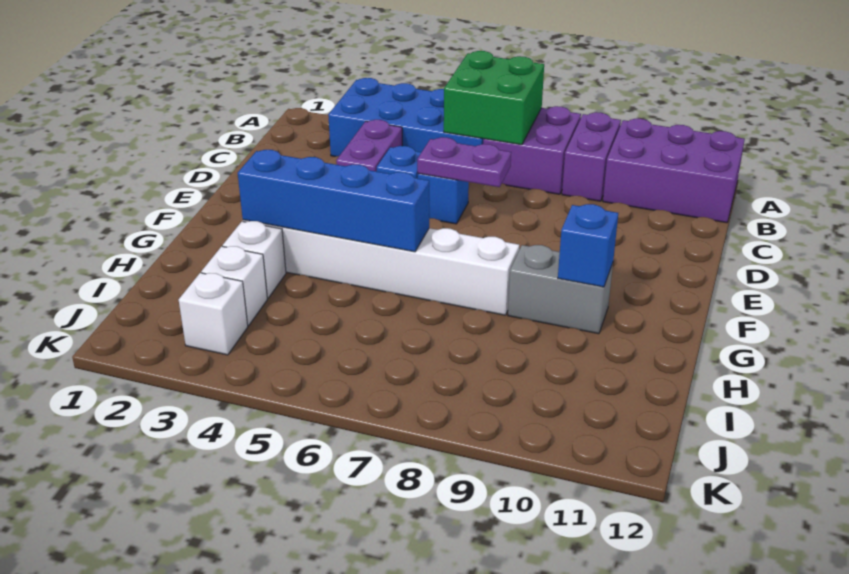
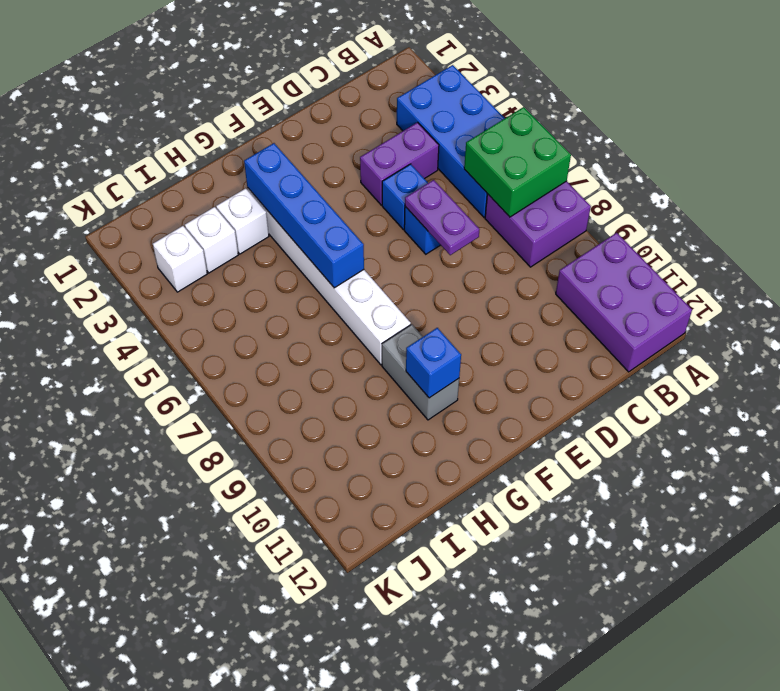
purple brick A9:B9 level 1 -> none

